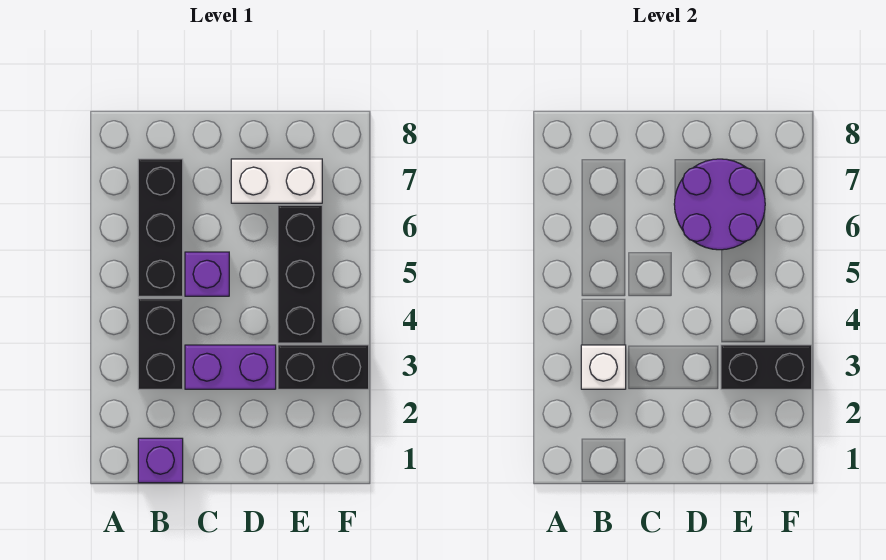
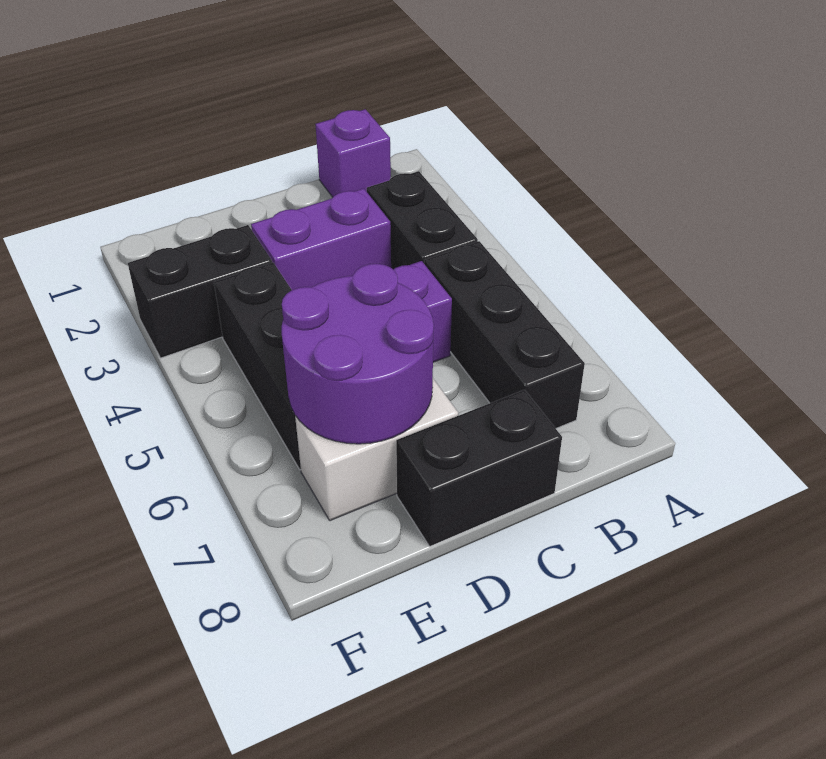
white brick B3 level 2 -> none
black brick E3:F3 level 2 -> black brick C8:D8 level 1

